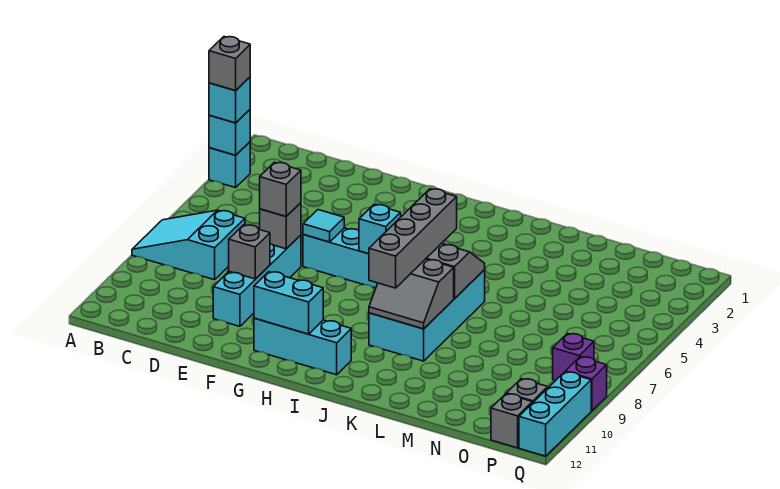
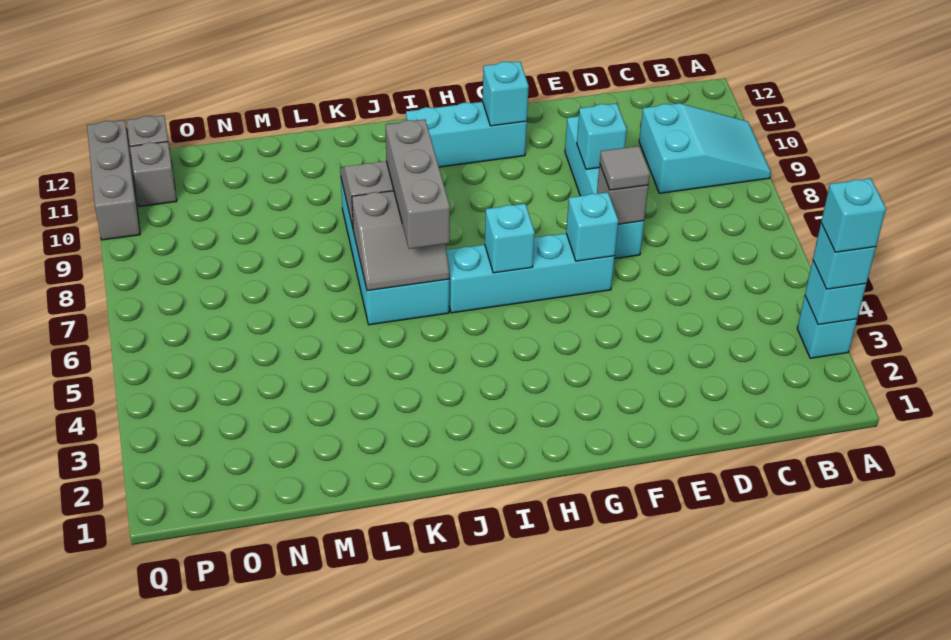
grey brick A3 level 4 -> cyan brick A3 level 4
cyan slope A7:C8 level 1 top C -> cyan slope A9:C10 level 1 top C
grey brick E7 level 3 -> grey tile E7 level 3
grey brick E9 level 2 -> cyan brick E9 level 2
cyan tile F6 level 2 -> cyan brick F6 level 2
cyan brick G11:H11 level 2 -> cyan brick G11 level 2
grey brick J6:J9 level 3 -> grey brick J6:J8 level 3
purple brick P8 level 1 -> none
purple brick Q9 level 1 -> none
cyan brick Q10:Q12 level 1 -> grey brick Q10:Q12 level 1

